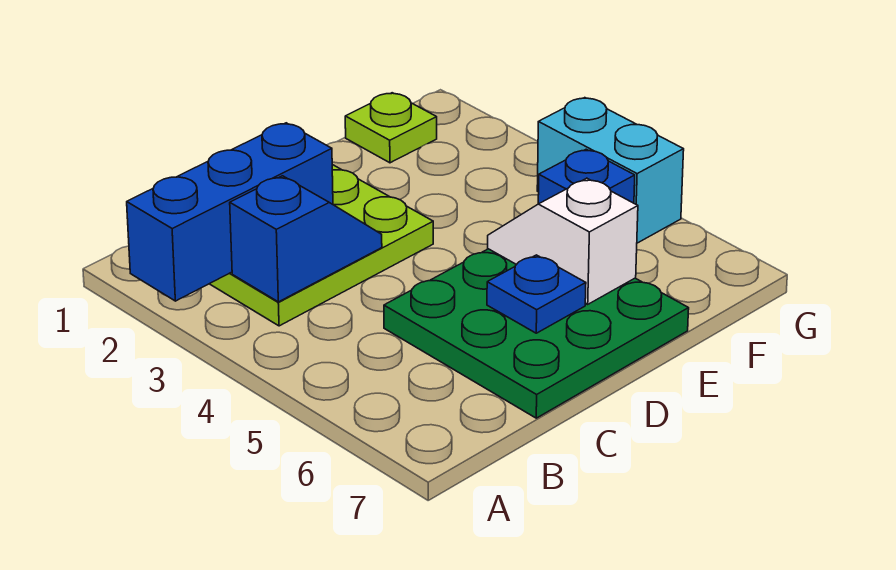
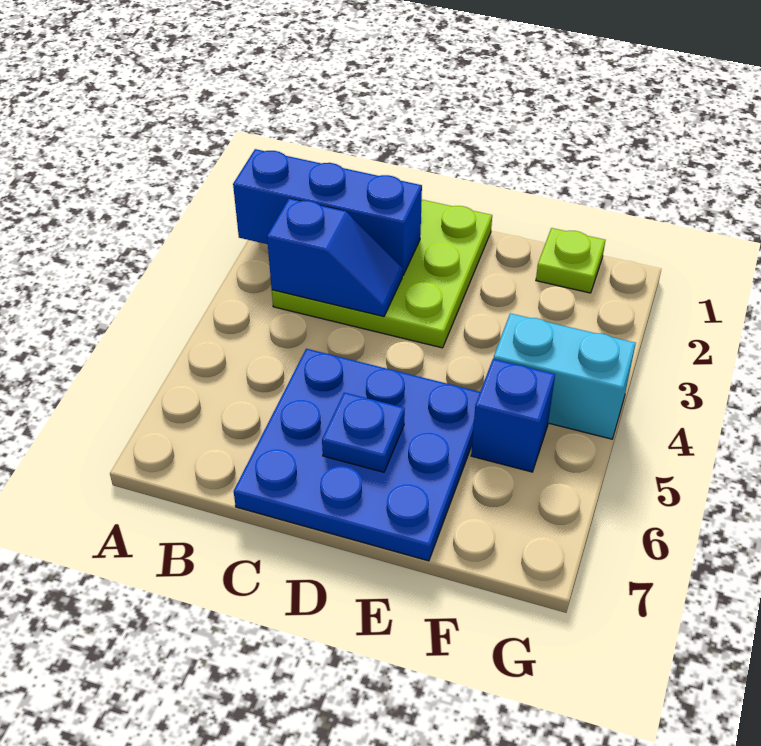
green plate C5:E7 level 1 -> blue plate C5:E7 level 1
white slope E5:E6 level 2 top 6 -> none
cyan brick G4:G5 level 1 -> cyan brick F4:G4 level 1

